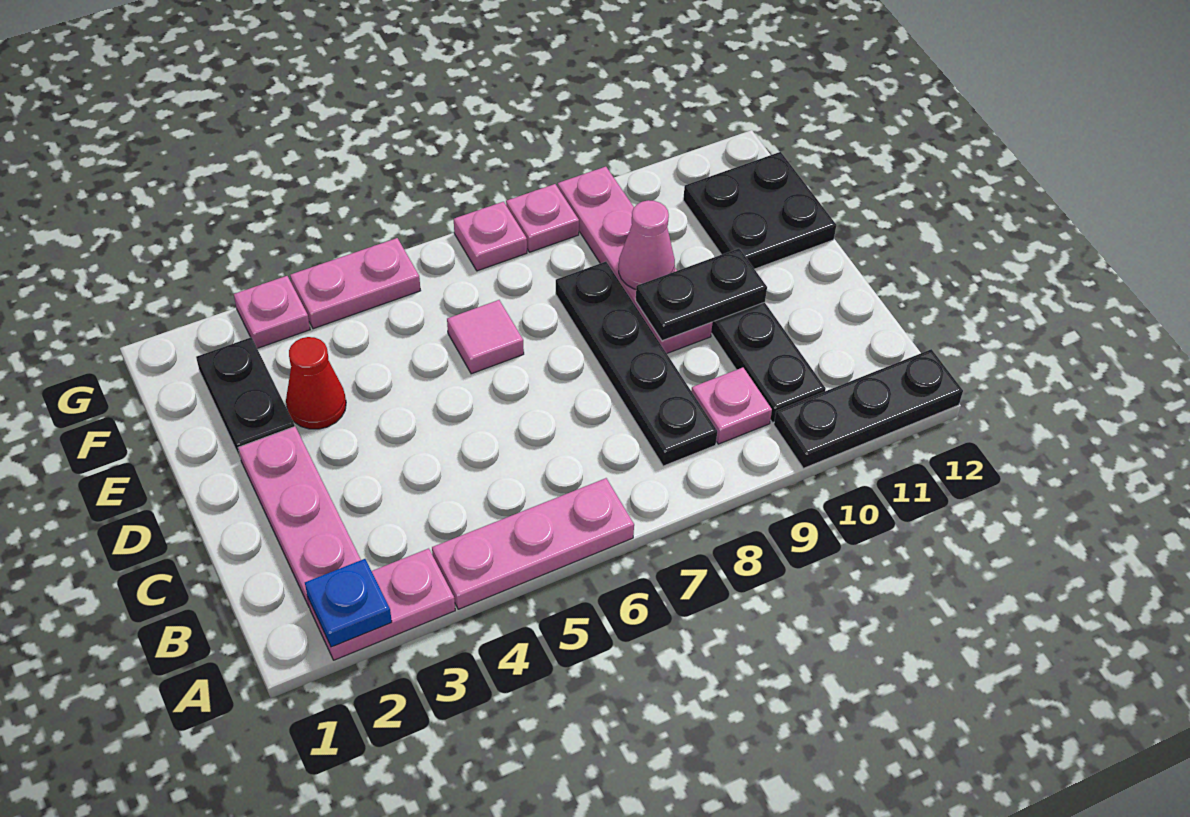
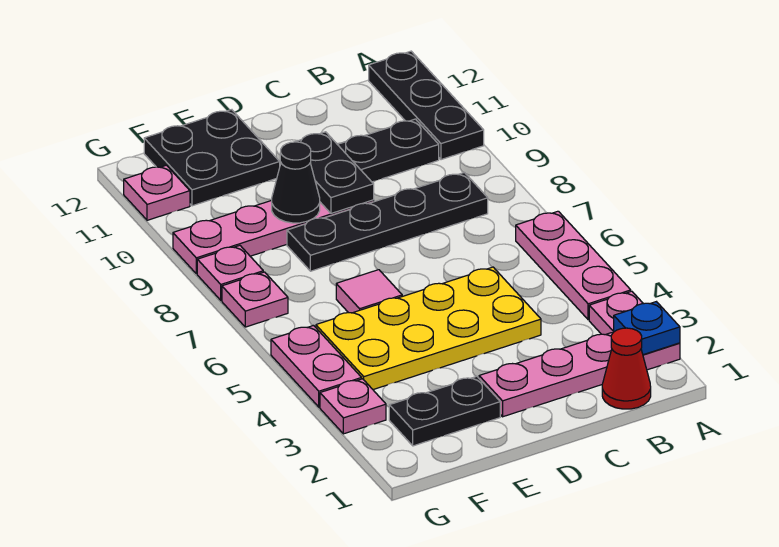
pink plate B9 level 1 -> pink plate G11 level 1
none -> yellow plate C4:F5 level 1
red cone E3 level 1 -> red cone B1 level 1
pink cone E9 level 2 -> black cone E9 level 2

